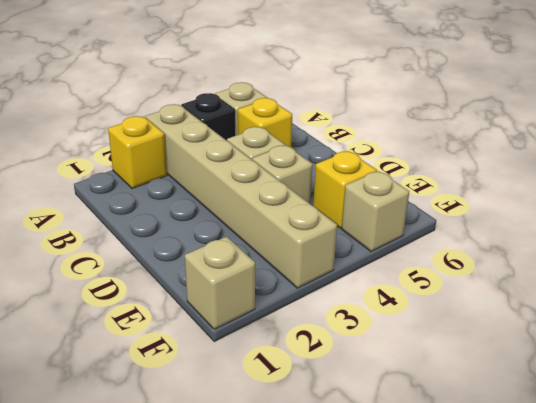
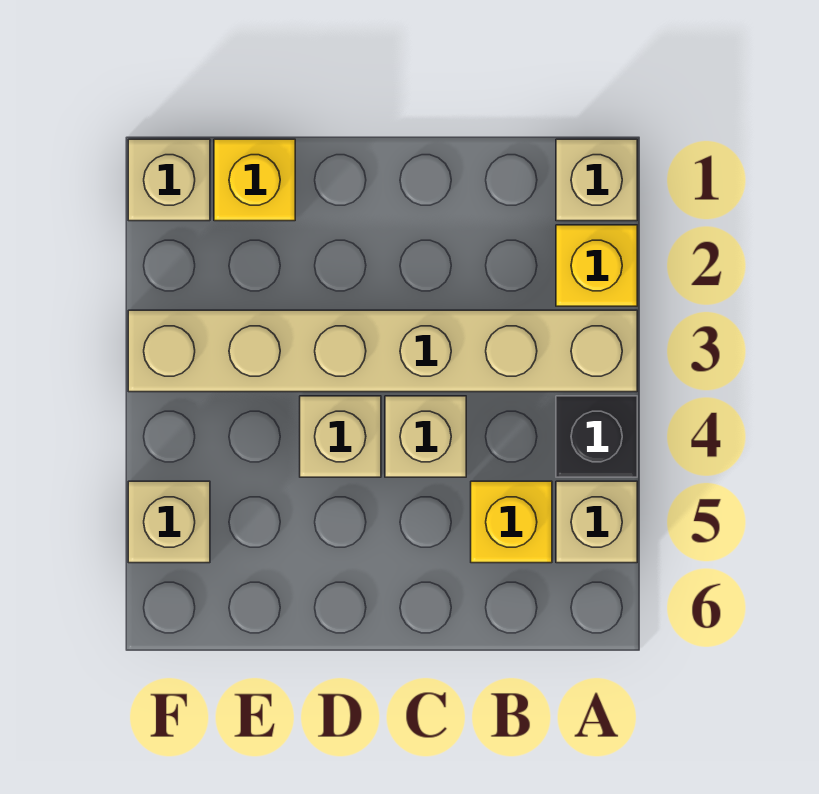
none -> tan brick A1 level 1
yellow brick E5 level 1 -> yellow brick E1 level 1

